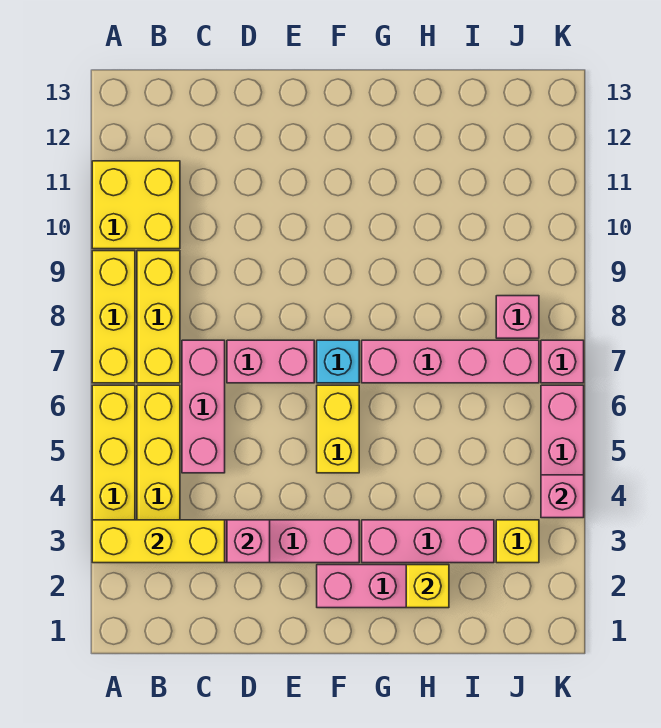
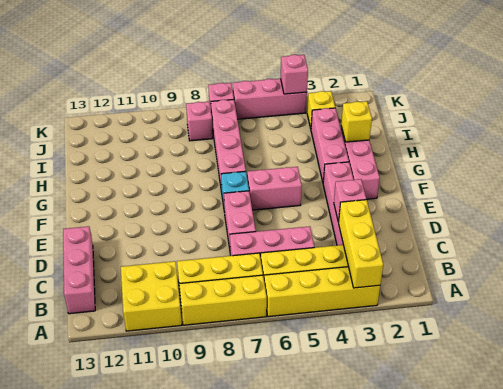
none -> pink brick B13:D13 level 1
yellow brick F5:F6 level 1 -> pink brick F5:F6 level 1

